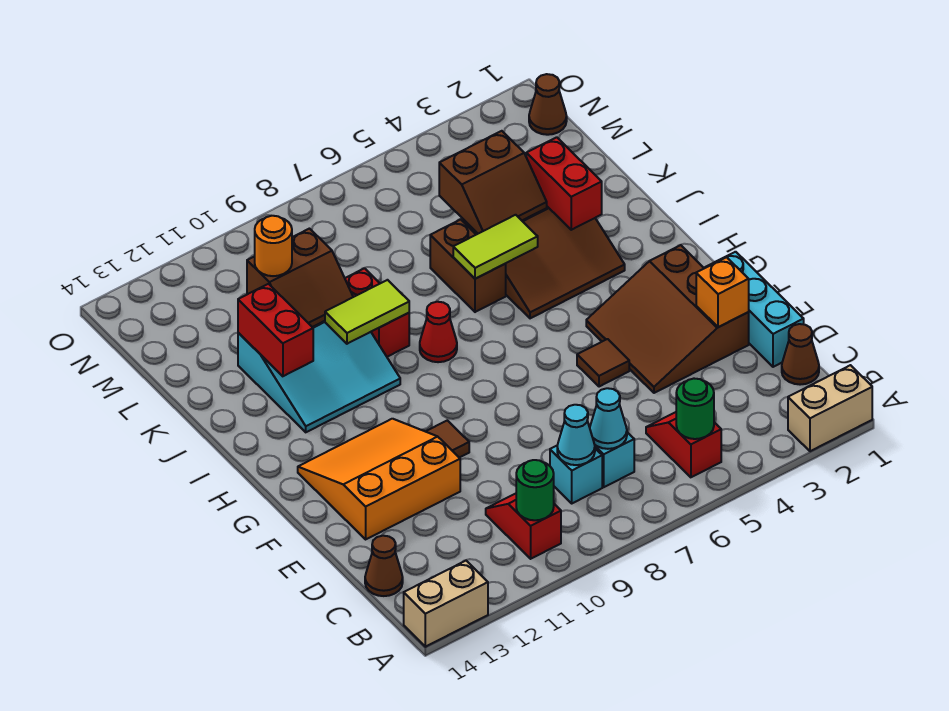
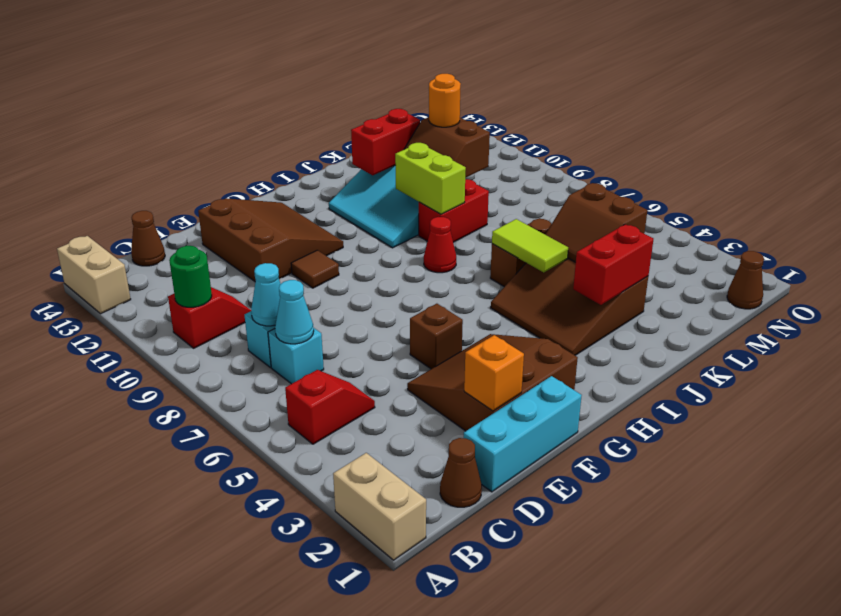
green round brick B5 level 2 -> none
orange slope E11:G13 level 1 top E -> brown slope E11:G13 level 1 top E
brown tile F5 level 1 -> brown brick F5 level 1
lime tile J9:J10 level 2 -> lime brick J9:J10 level 2

